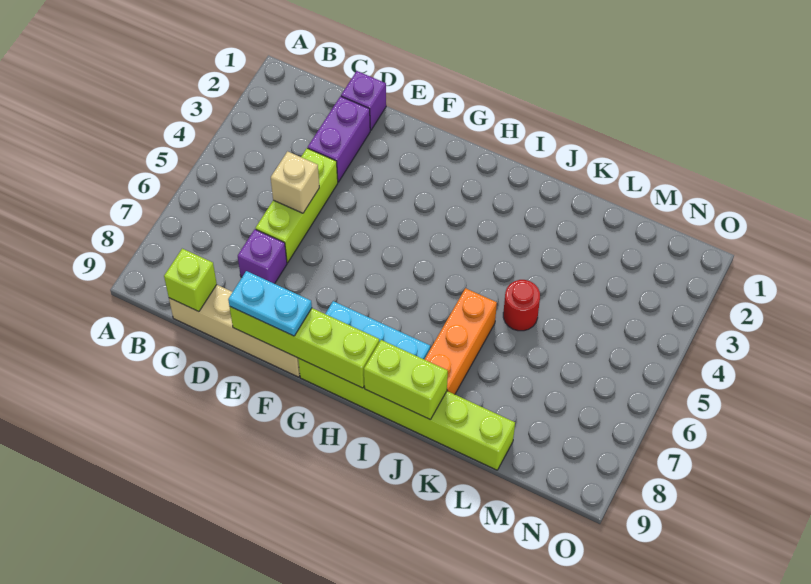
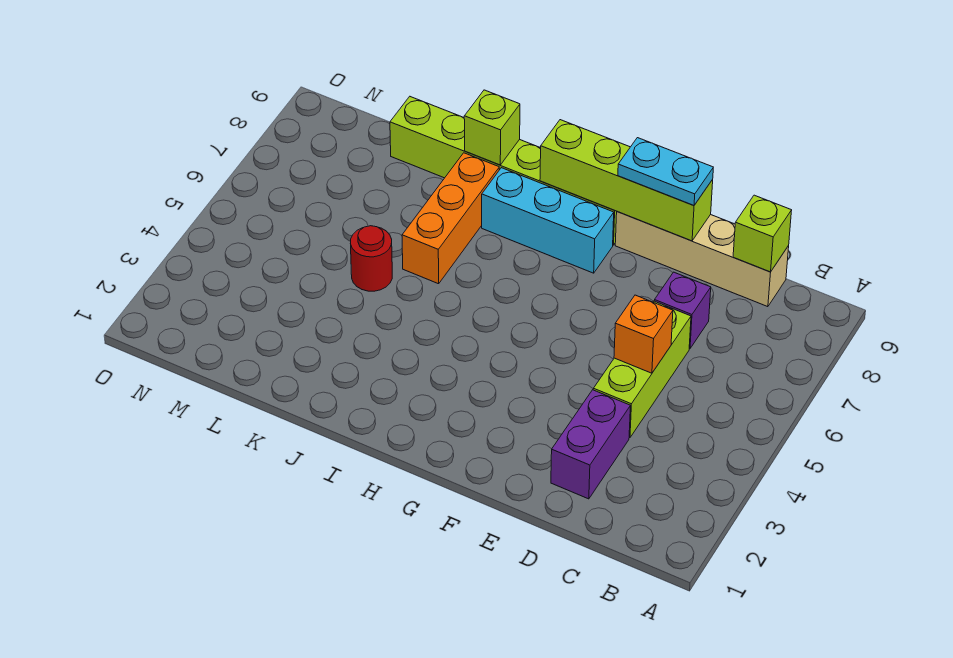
purple brick D1 level 1 -> none
tan brick D5 level 2 -> orange brick D5 level 2
lime brick I9:J9 level 2 -> lime brick J9 level 2

